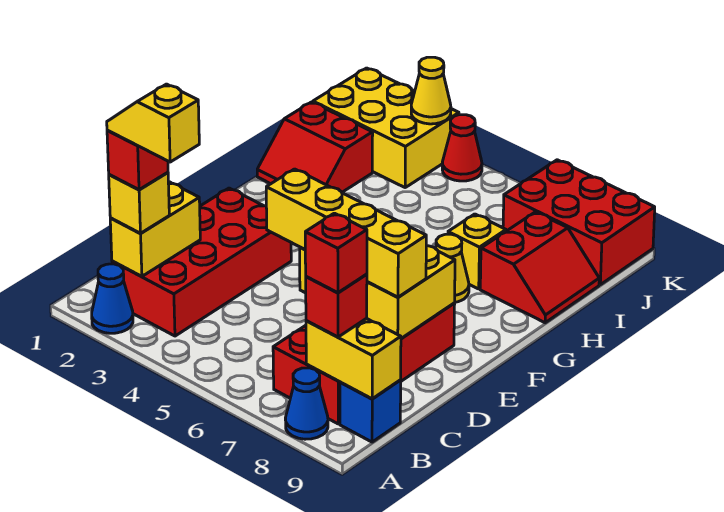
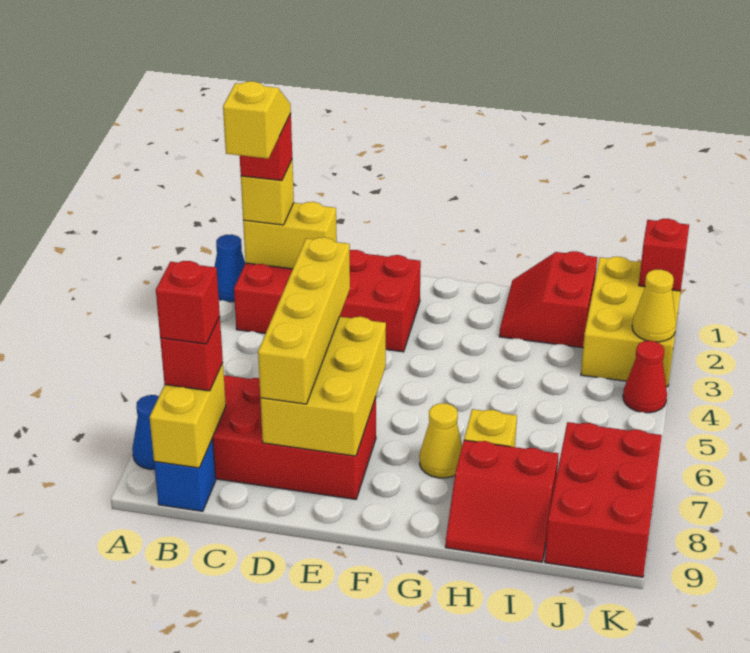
none -> red brick K1 level 2

